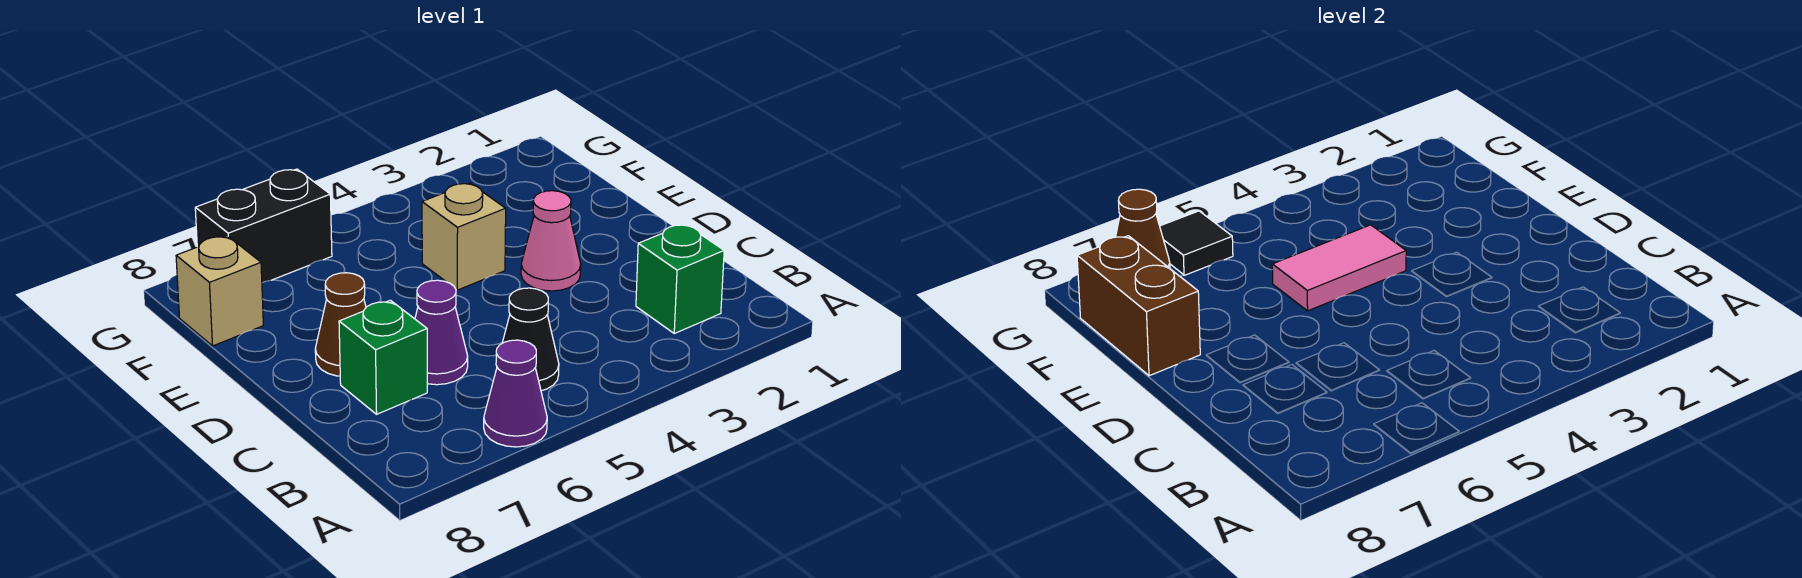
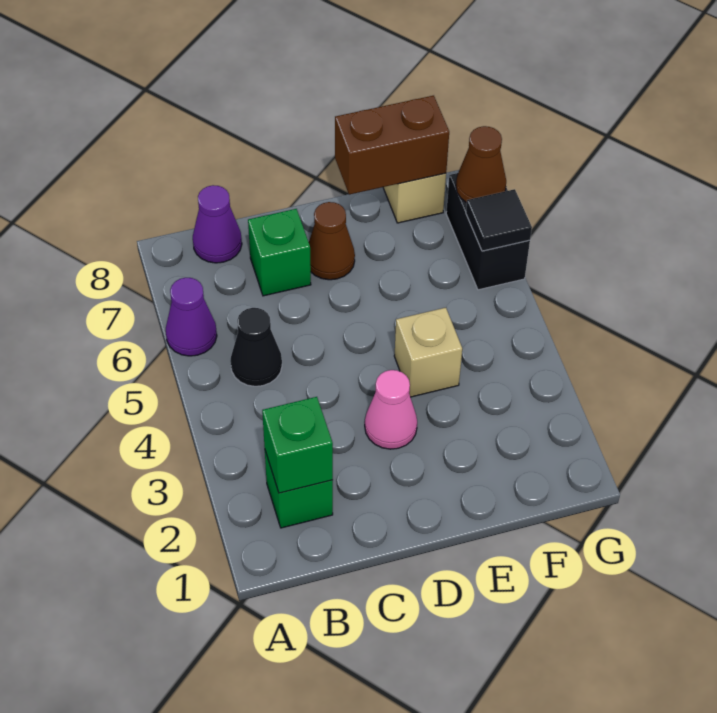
none -> green brick B2 level 2
purple cone C6 level 1 -> purple cone B8 level 1
pink tile E4:E5 level 2 -> none

